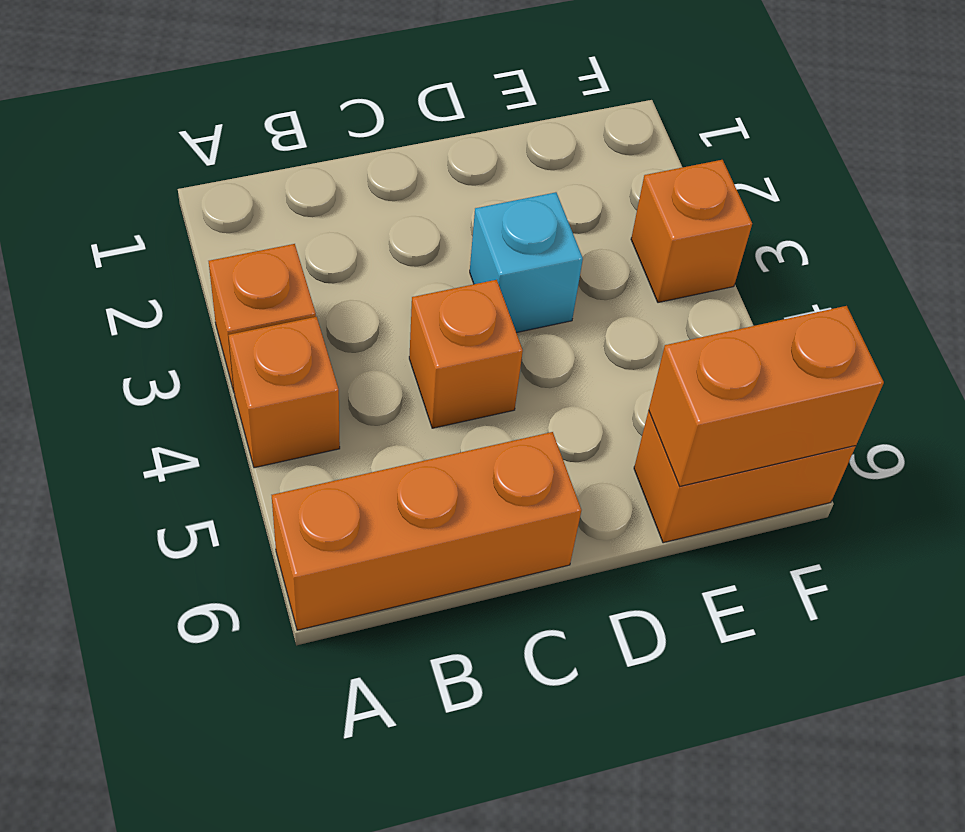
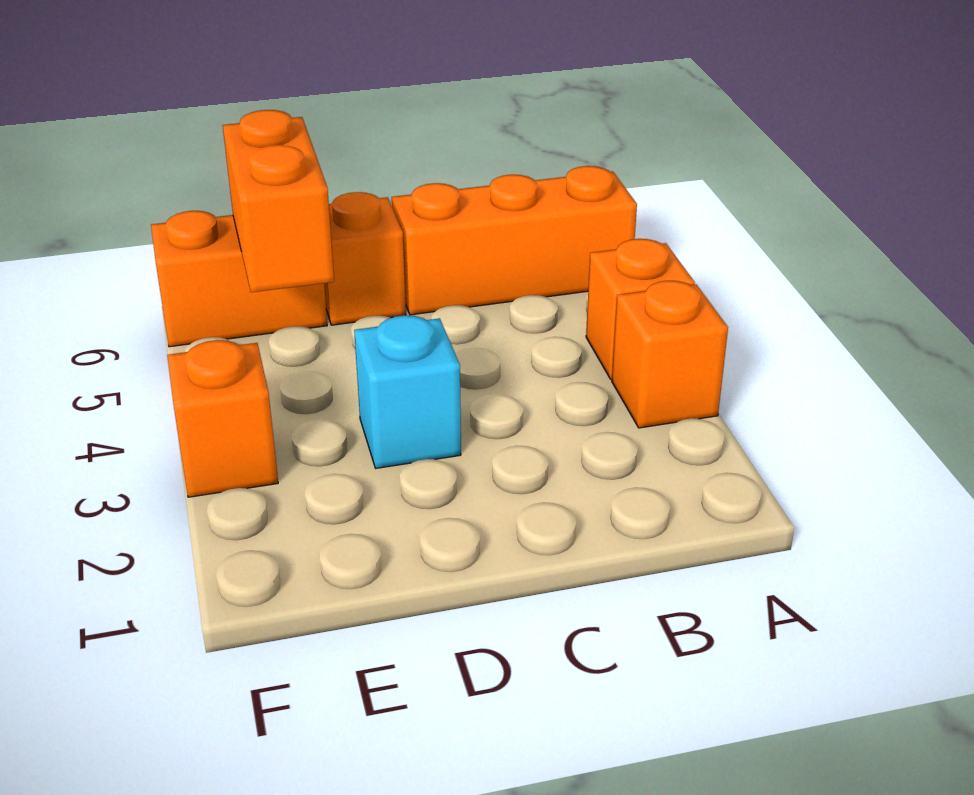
orange brick C4 level 1 -> orange brick D6 level 1
orange brick E6:F6 level 2 -> orange brick E5:E6 level 2

